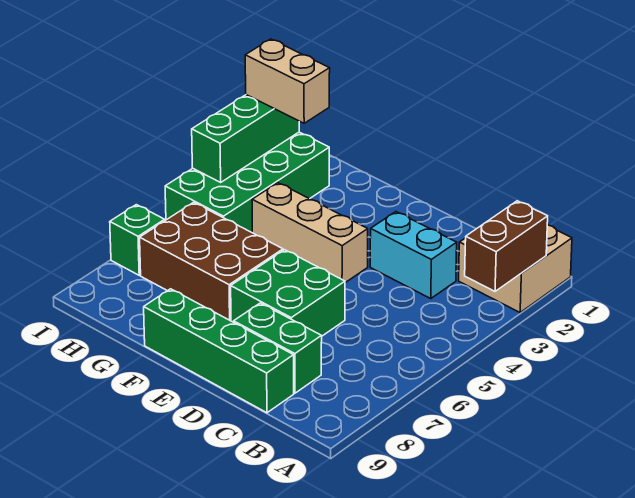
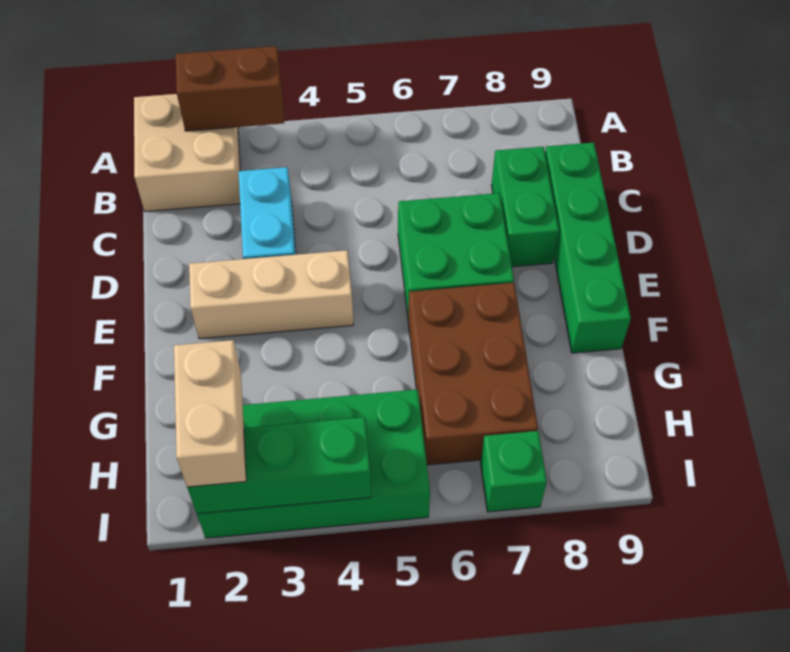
tan brick E4:G4 level 1 -> tan brick E2:E4 level 1

